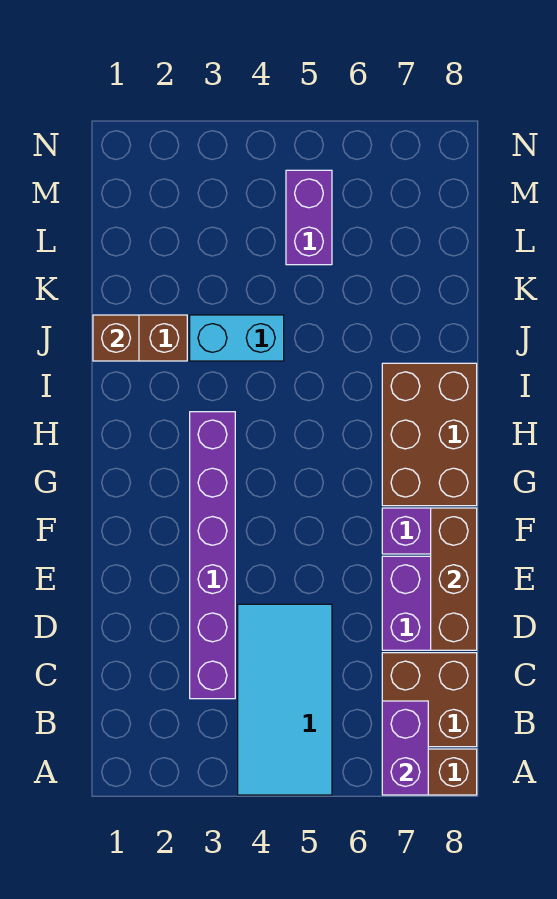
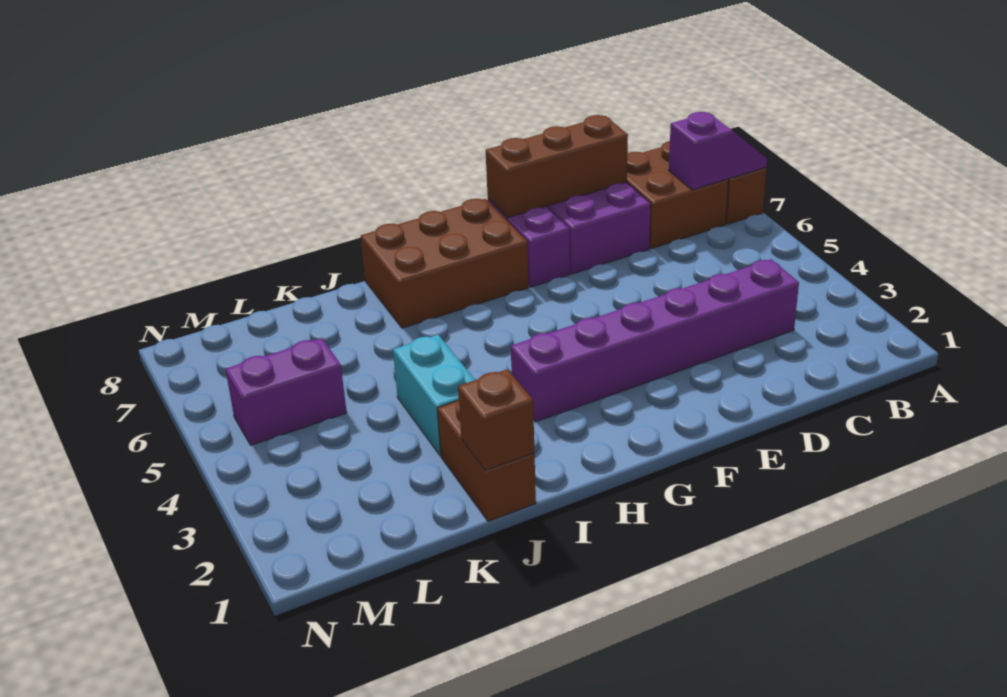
cyan tile A4:D5 level 1 -> none
purple brick A7:B7 level 2 -> purple slope A7:B7 level 2 top B

